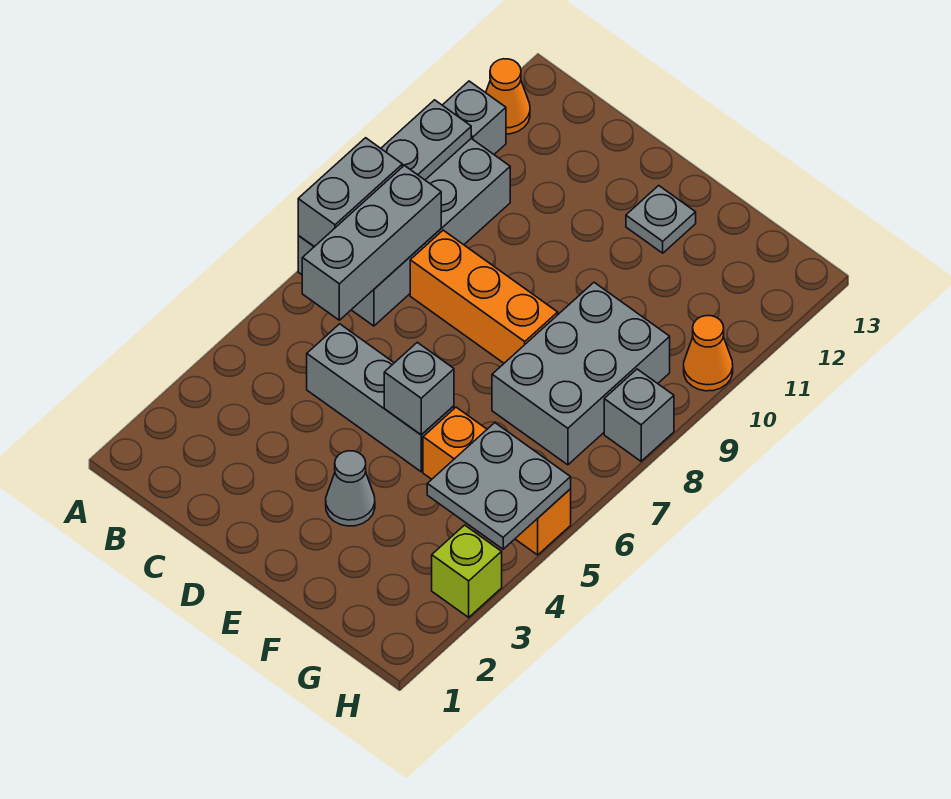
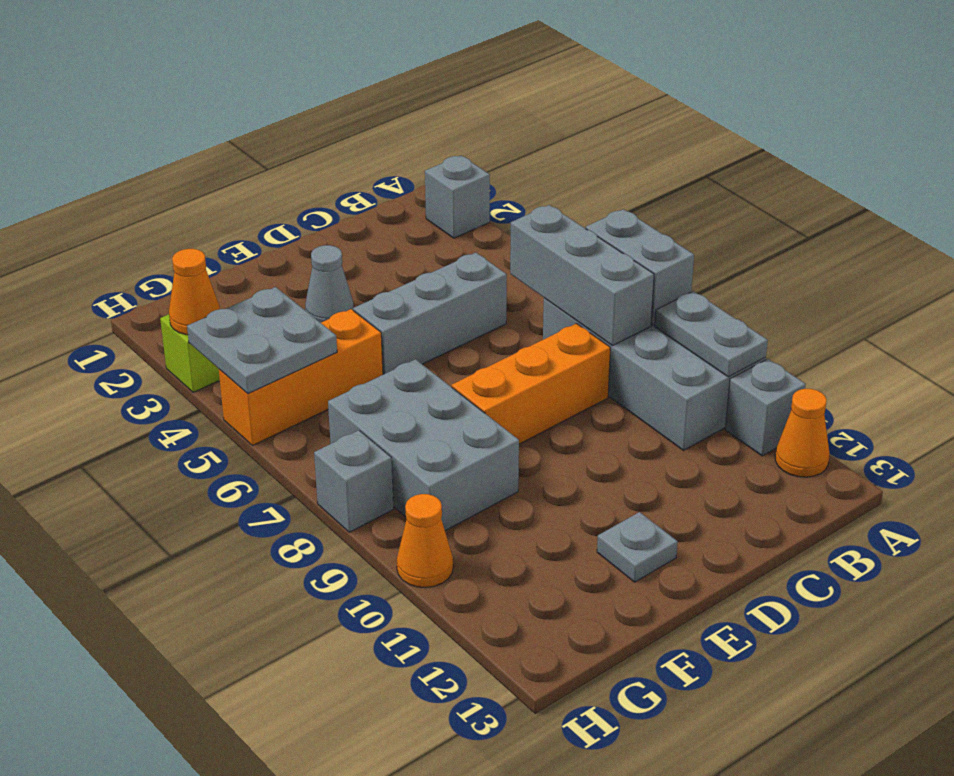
grey brick E5 level 2 -> grey brick A2 level 1
none -> orange cone H3 level 2

